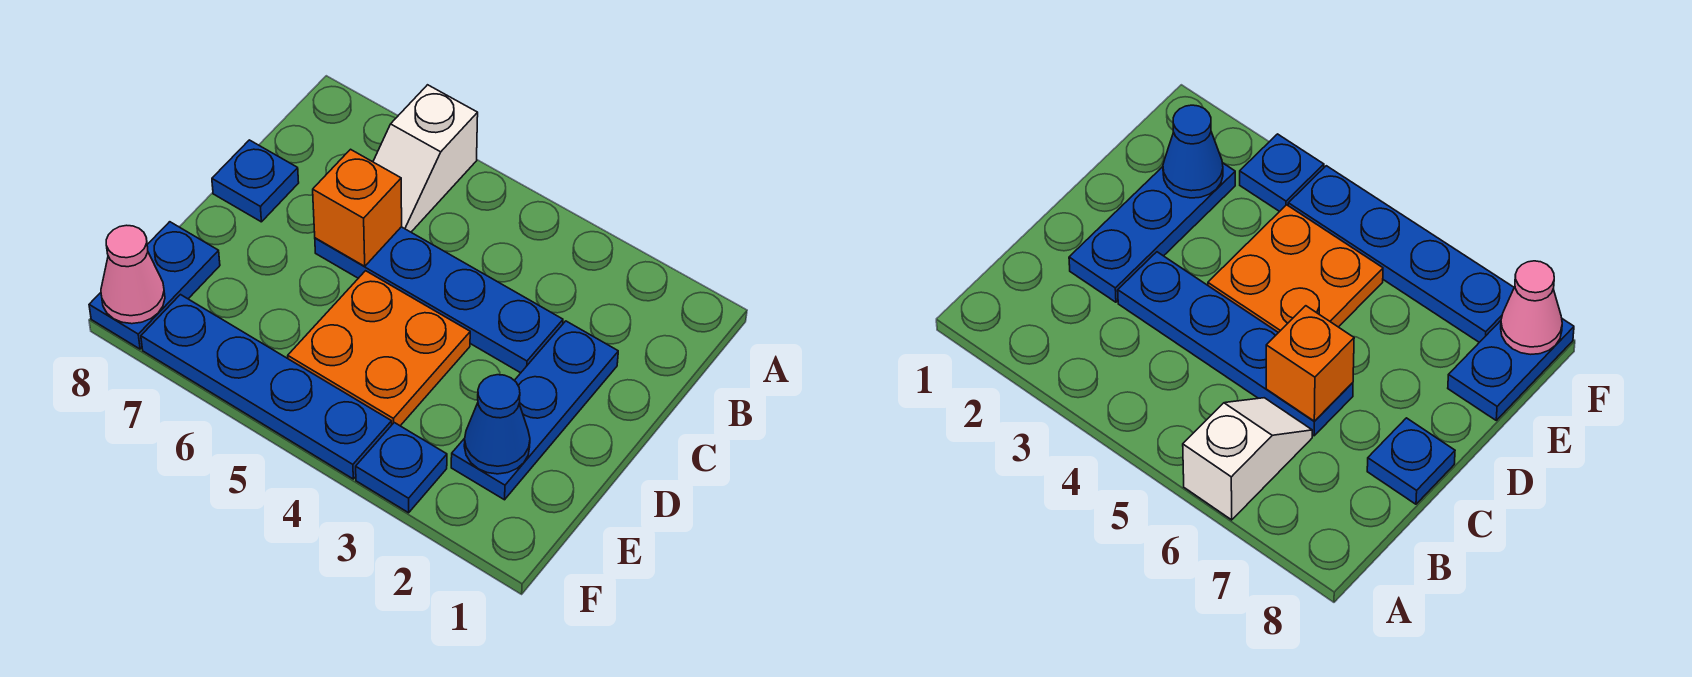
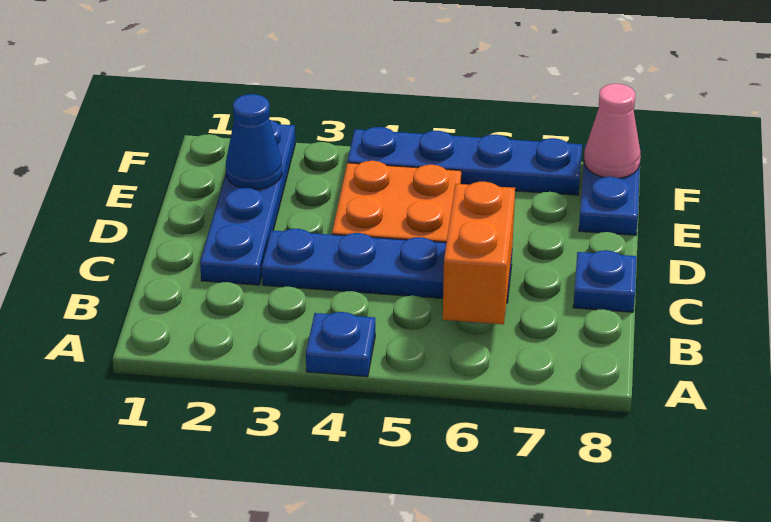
white slope A6:B6 level 1 top A -> none
blue plate C2:E2 level 1 -> blue plate C2:F2 level 1
orange brick C6 level 2 -> orange brick B6:C6 level 2
blue plate F3 level 1 -> blue plate A4 level 1

